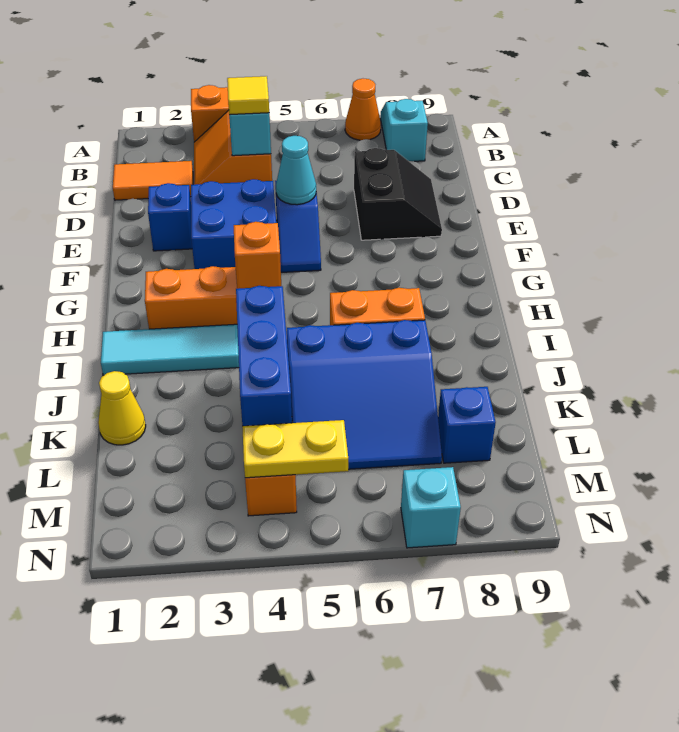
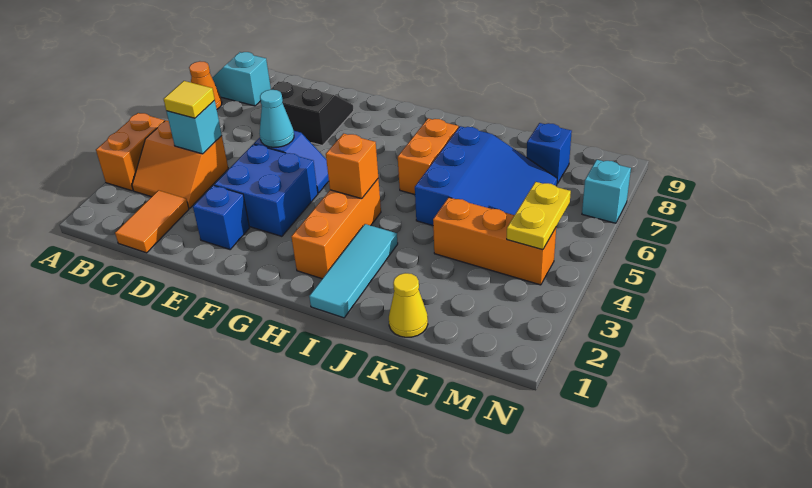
blue brick J4:L4 level 2 -> none

